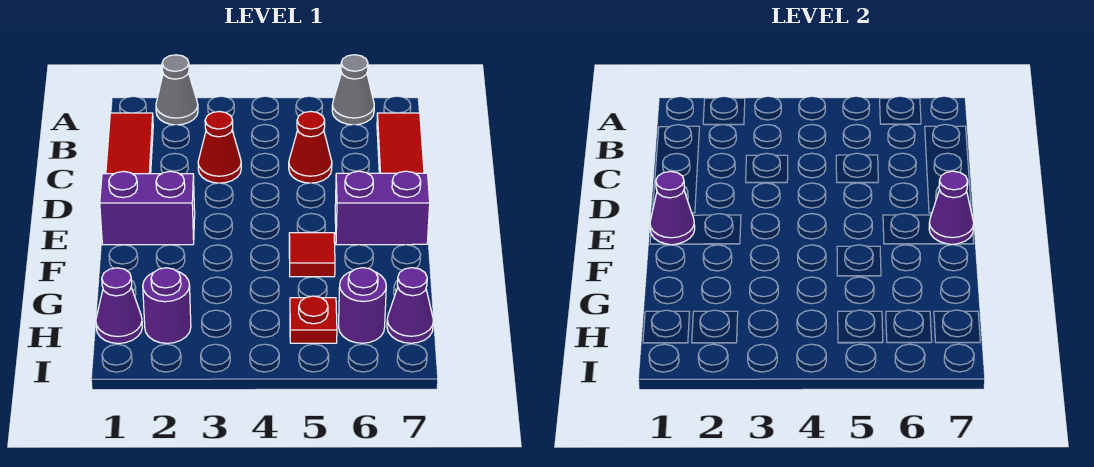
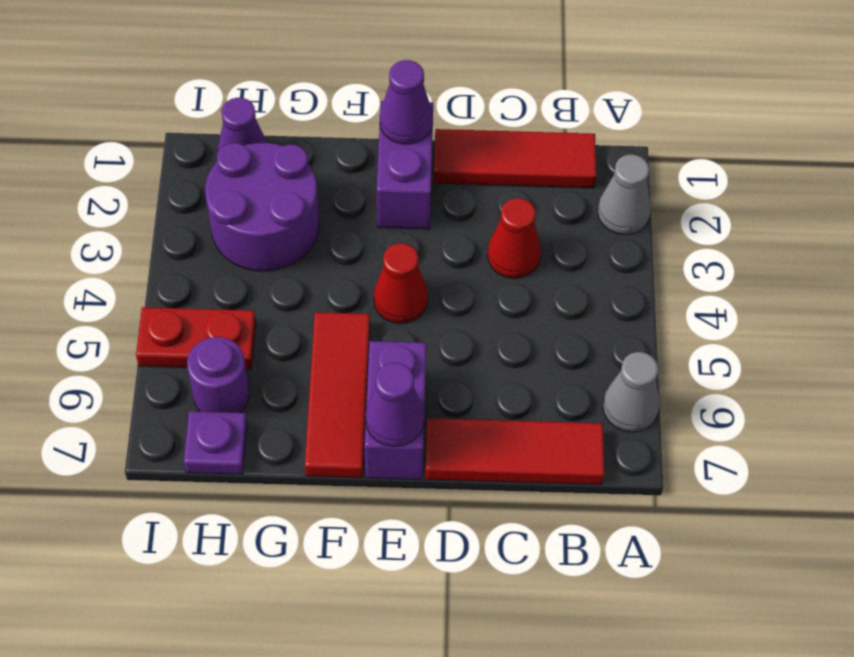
red cone C5 level 1 -> red cone E4 level 1
red tile F5 level 1 -> red tile F5:F7 level 1
purple round brick H2 level 1 -> purple round brick G2:H3 level 1
red plate H5 level 1 -> red plate H5:I5 level 1
purple cone H7 level 1 -> purple plate H7 level 1

